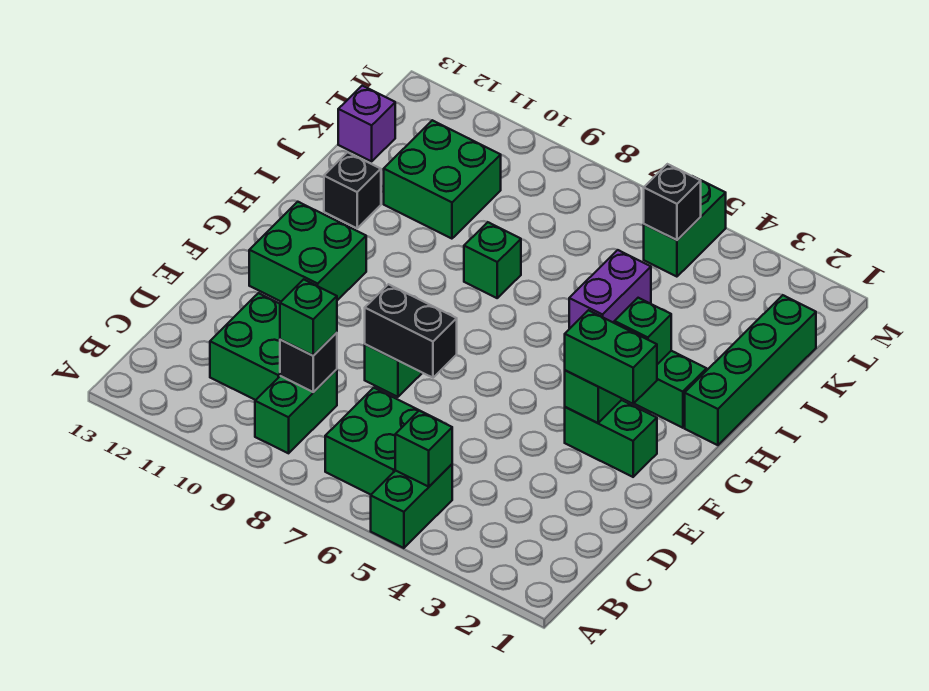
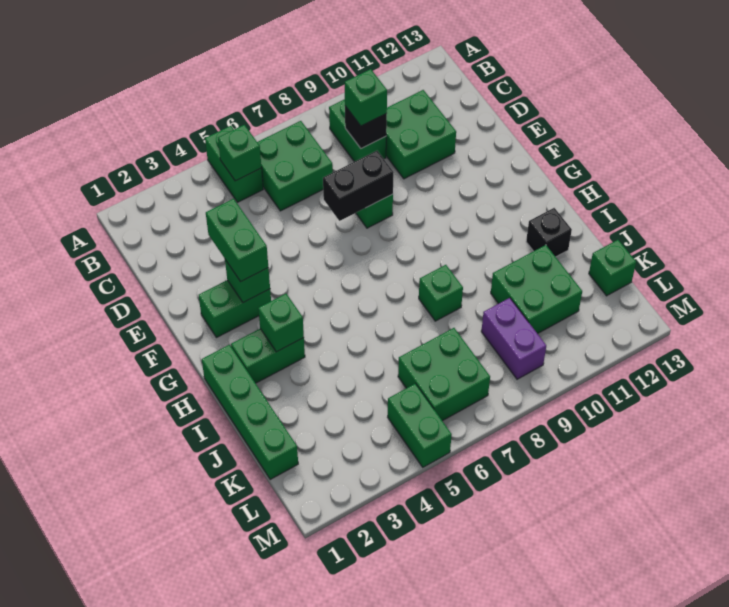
green brick F2:F3 level 3 -> green brick E3:F3 level 3
green brick F11:G12 level 1 -> green brick K6:L7 level 1
purple brick I5:J5 level 1 -> purple brick K9:L9 level 1
purple brick K13 level 1 -> green brick K13 level 1
black brick L5 level 2 -> none

